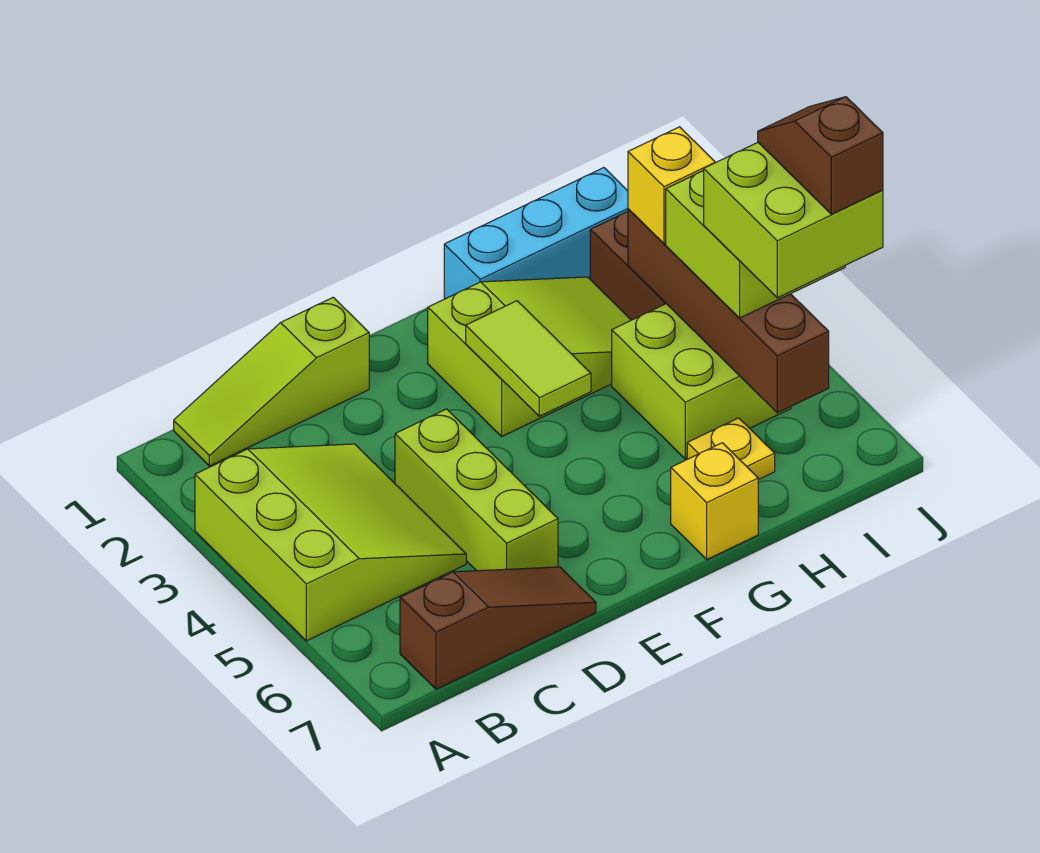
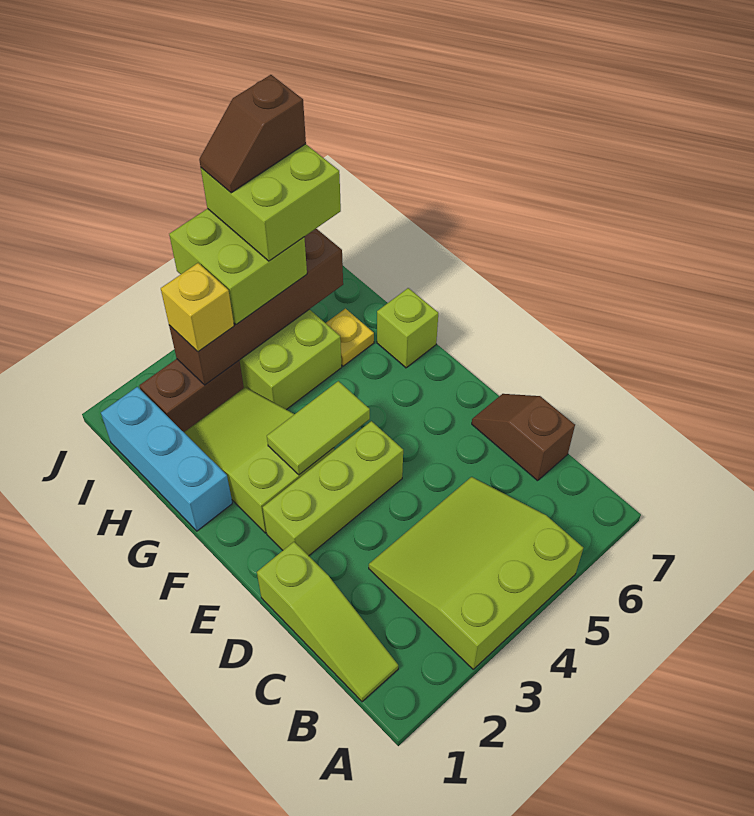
brown slope B7:D7 level 1 top B -> brown slope C7:D7 level 1 top C
lime brick D4:D6 level 1 -> lime brick E2:E4 level 1
yellow brick G7 level 1 -> lime brick G7 level 1

